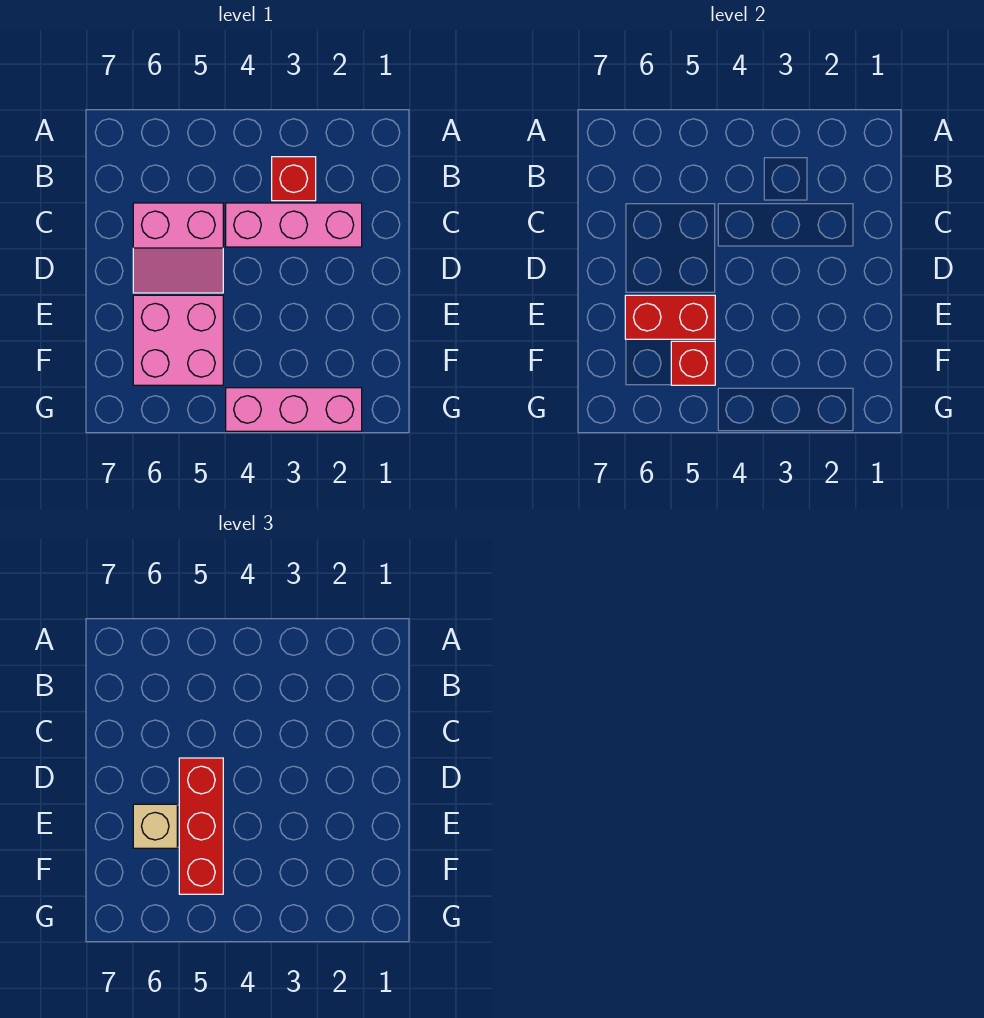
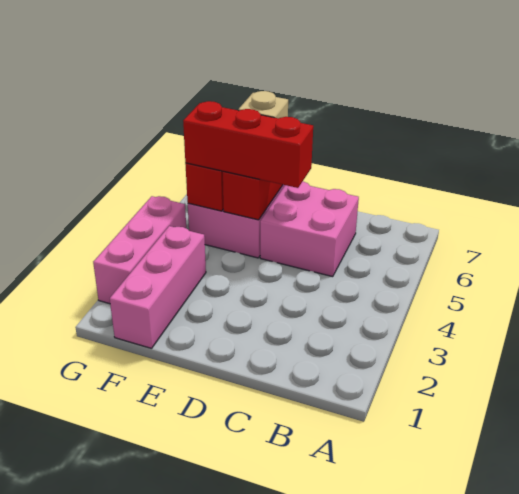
red brick B3 level 1 -> none
pink brick C2:C4 level 1 -> pink brick F1:F3 level 1
pink slope C5:D6 level 1 top C -> pink brick C5:D6 level 1

